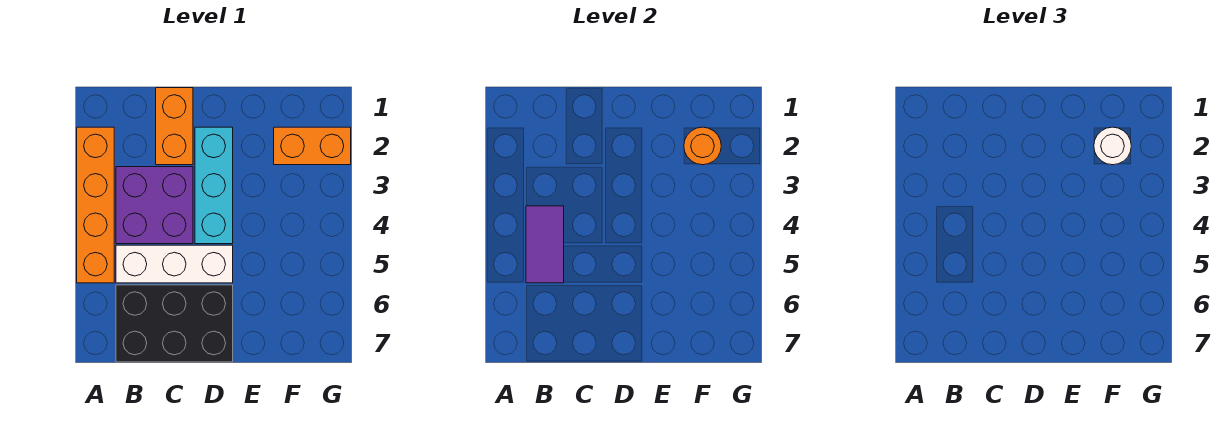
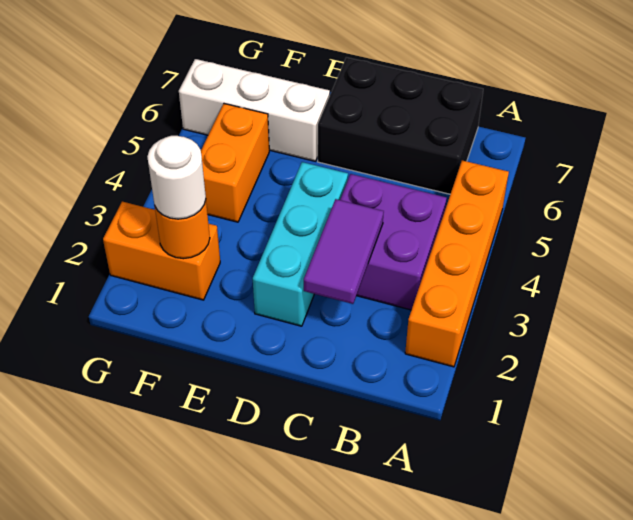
purple tile B4:B5 level 2 -> purple tile C2:C3 level 2
white brick B5:D5 level 1 -> white brick E6:G6 level 1
orange brick C1:C2 level 1 -> orange brick F4:F5 level 1

